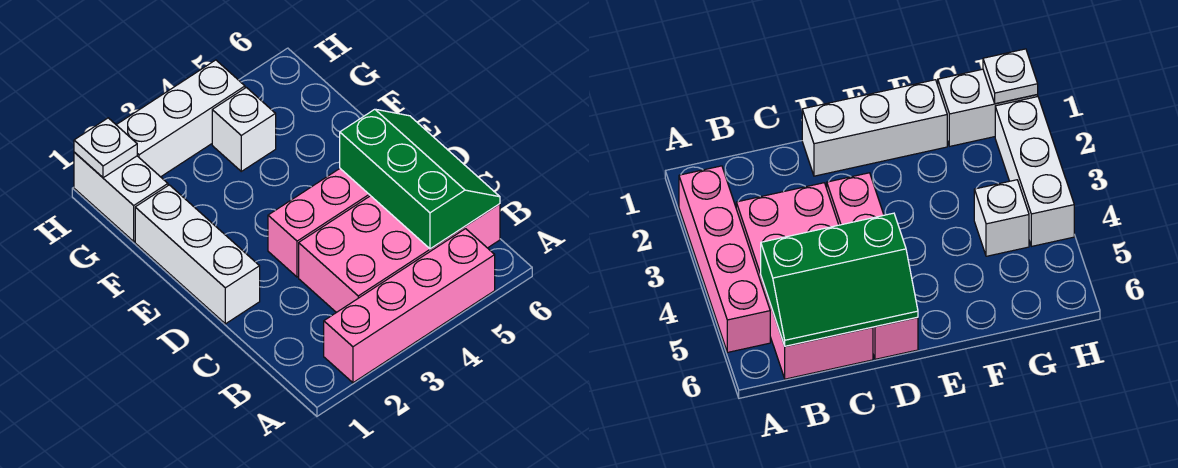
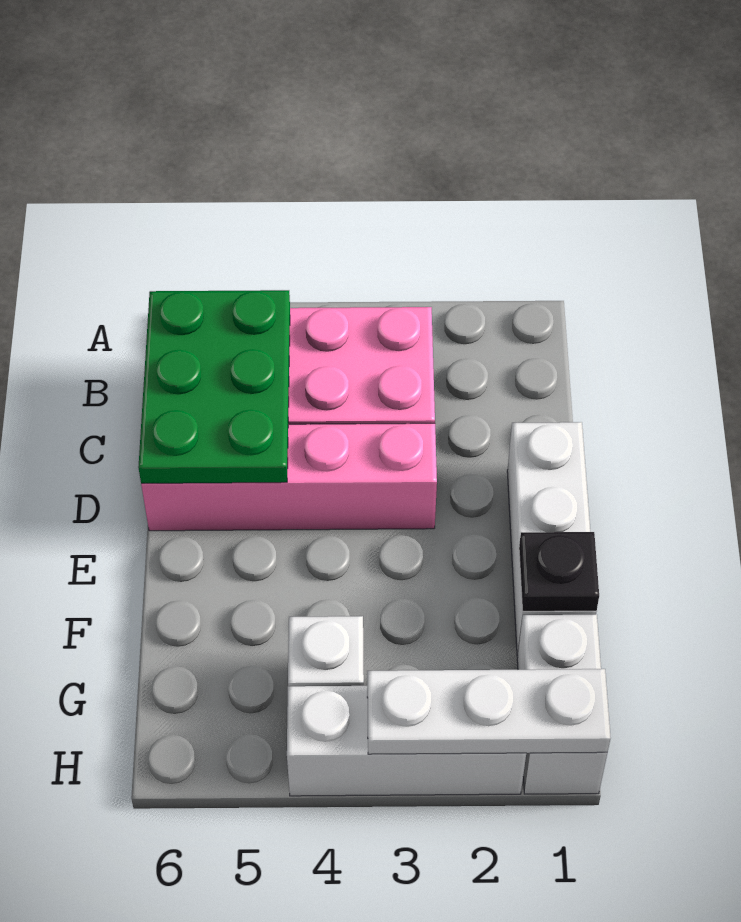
pink brick A2:A5 level 1 -> none
green slope B5:D6 level 2 top 5 -> green plate B5:D6 level 2
none -> black plate F1 level 2
white plate H1 level 2 -> white plate H1:H3 level 2

